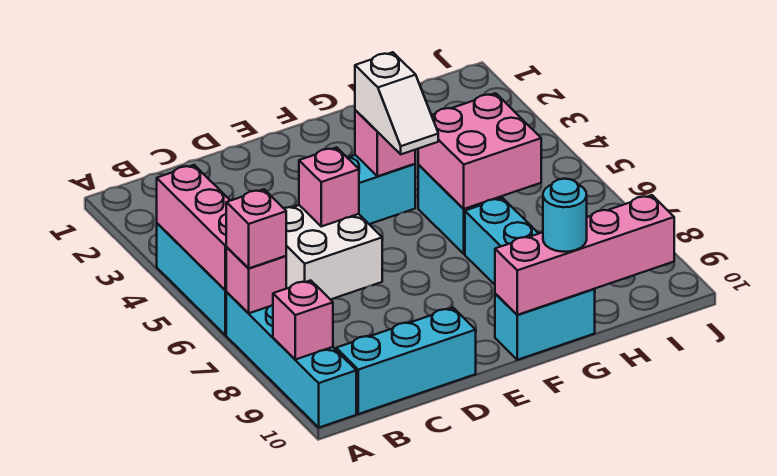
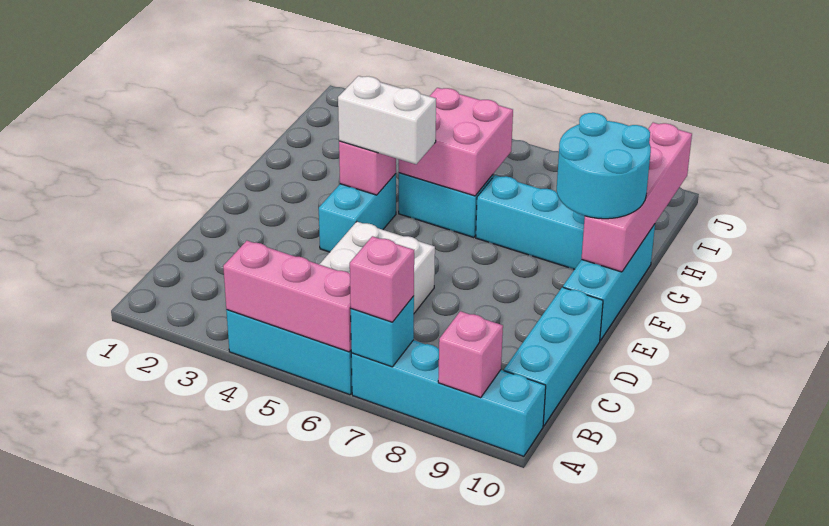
pink brick A7 level 2 -> cyan brick A7 level 2
pink brick D5 level 2 -> none
white slope F4:F5 level 3 top 4 -> white brick F4:F5 level 3
cyan brick F10:G10 level 1 -> cyan brick E10:G10 level 1
cyan round brick G10 level 3 -> cyan round brick F9:G10 level 3

